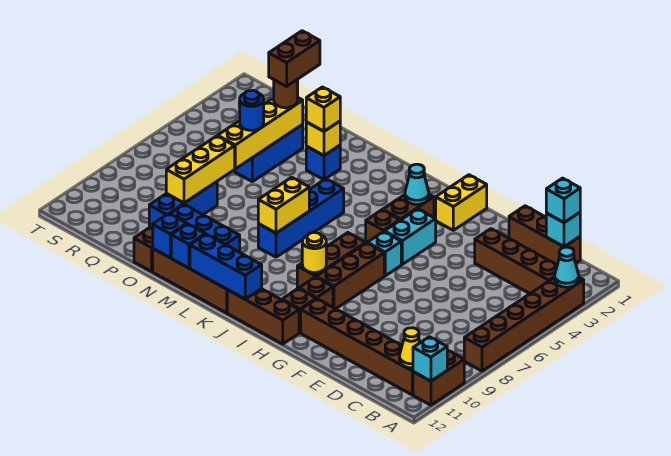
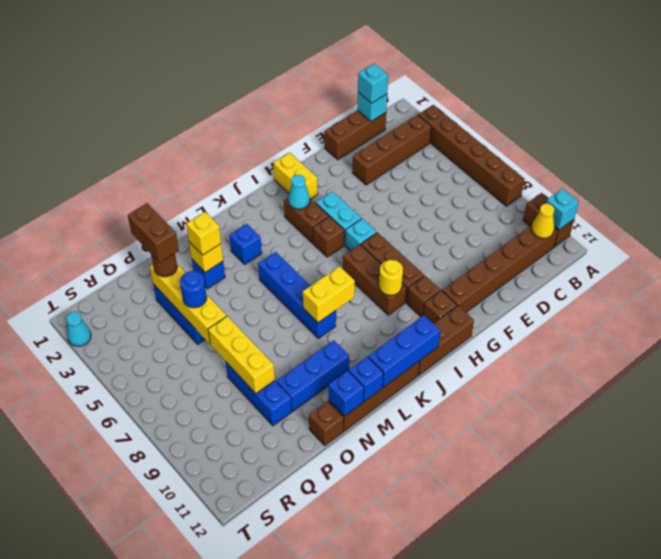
cyan cone A3 level 2 -> cyan cone T2 level 1
none -> blue brick L3 level 1
yellow brick L7:L8 level 2 -> yellow brick K8:L8 level 2

